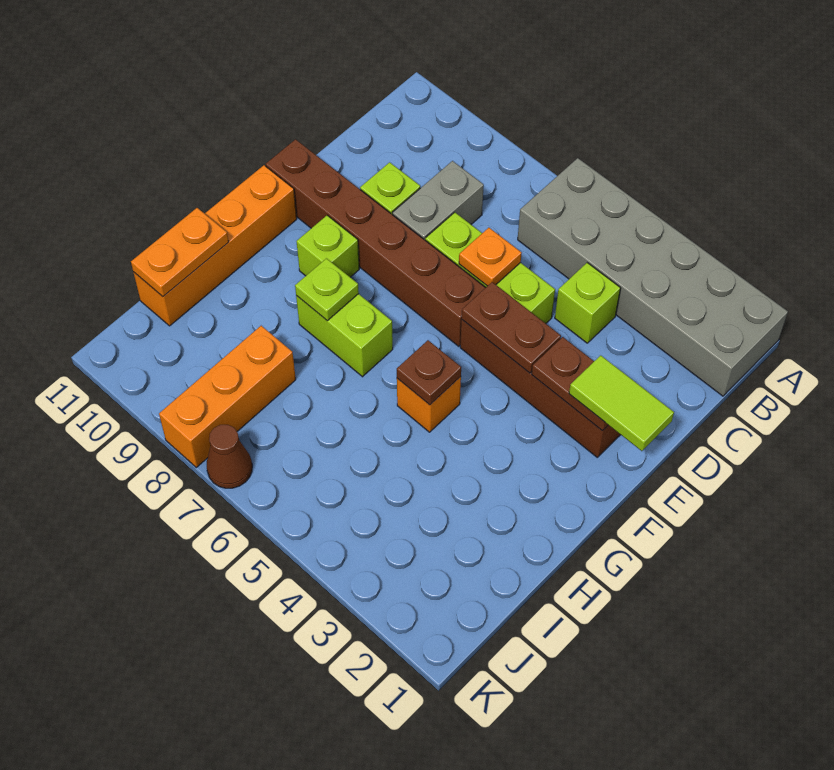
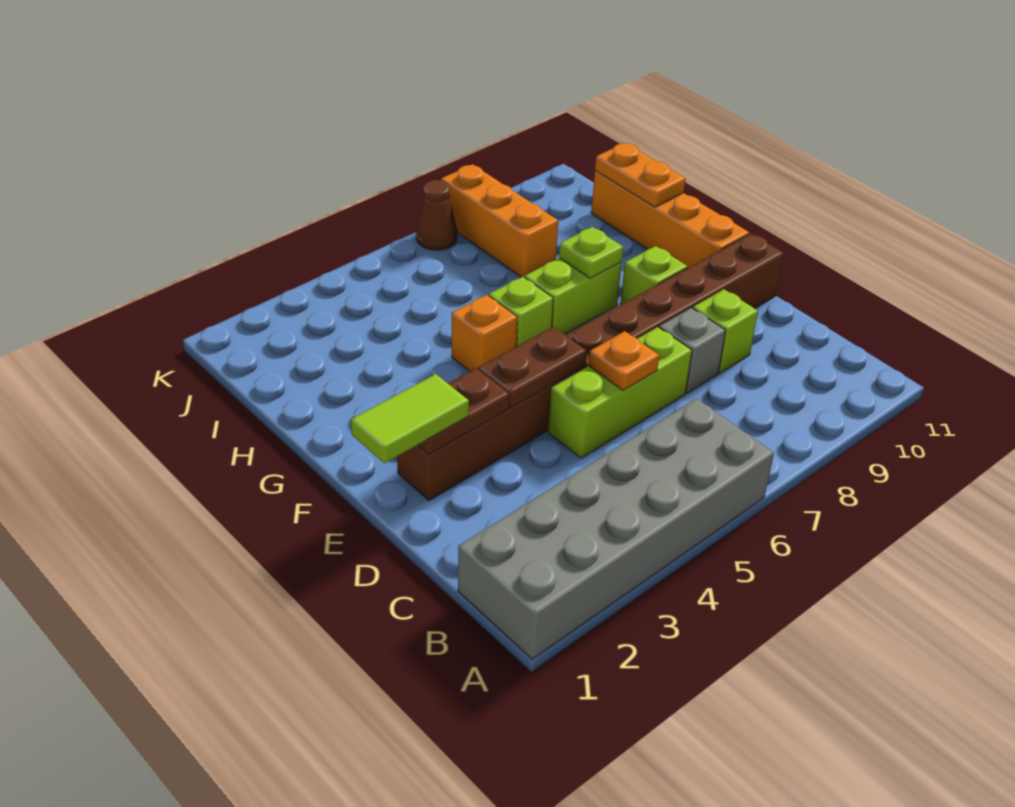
lime brick C4 level 1 -> lime brick G6 level 1
grey brick C8:D8 level 1 -> grey brick D8 level 1
brown plate G5 level 2 -> none

